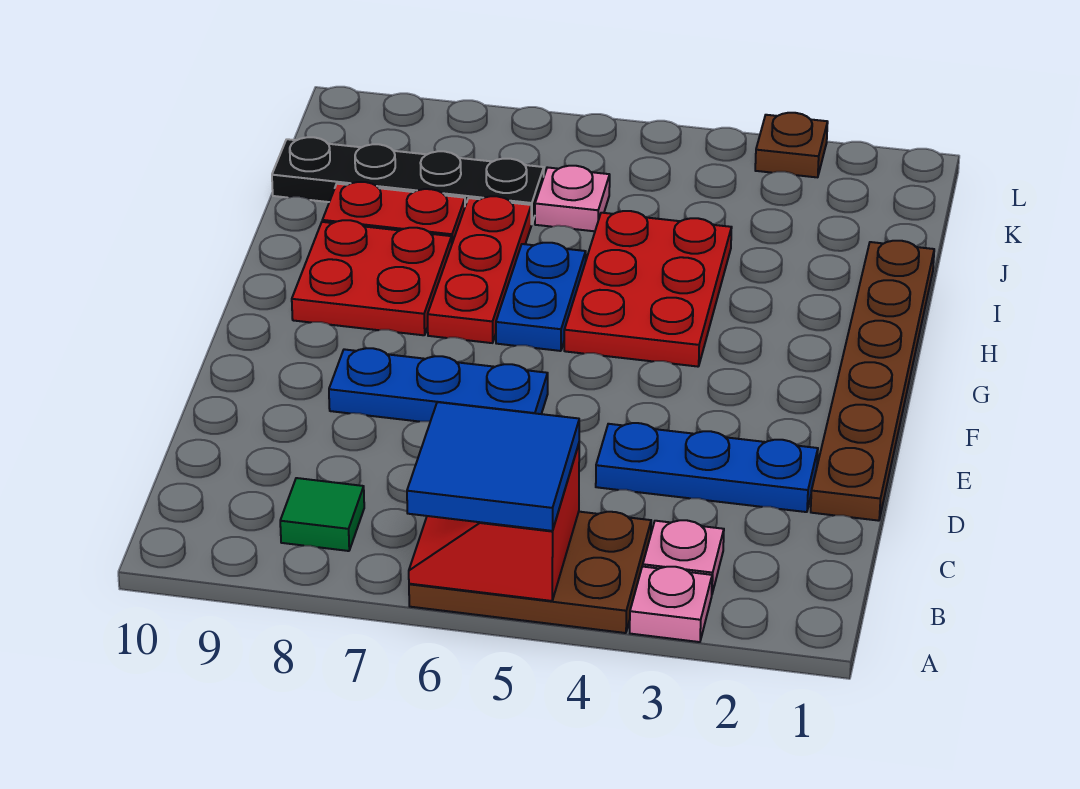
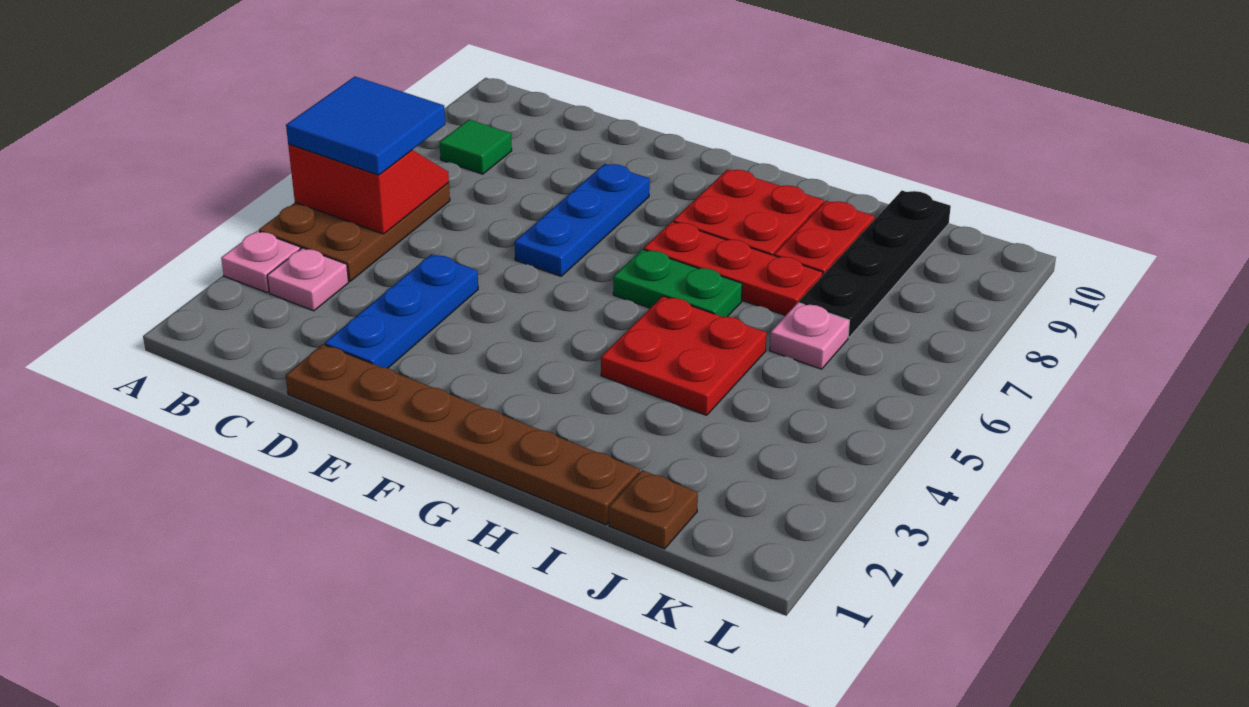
red plate G4:I5 level 1 -> red plate H4:I5 level 1
blue plate G6:H6 level 1 -> green plate G6:H6 level 1
brown plate L3 level 1 -> brown plate J1 level 1

